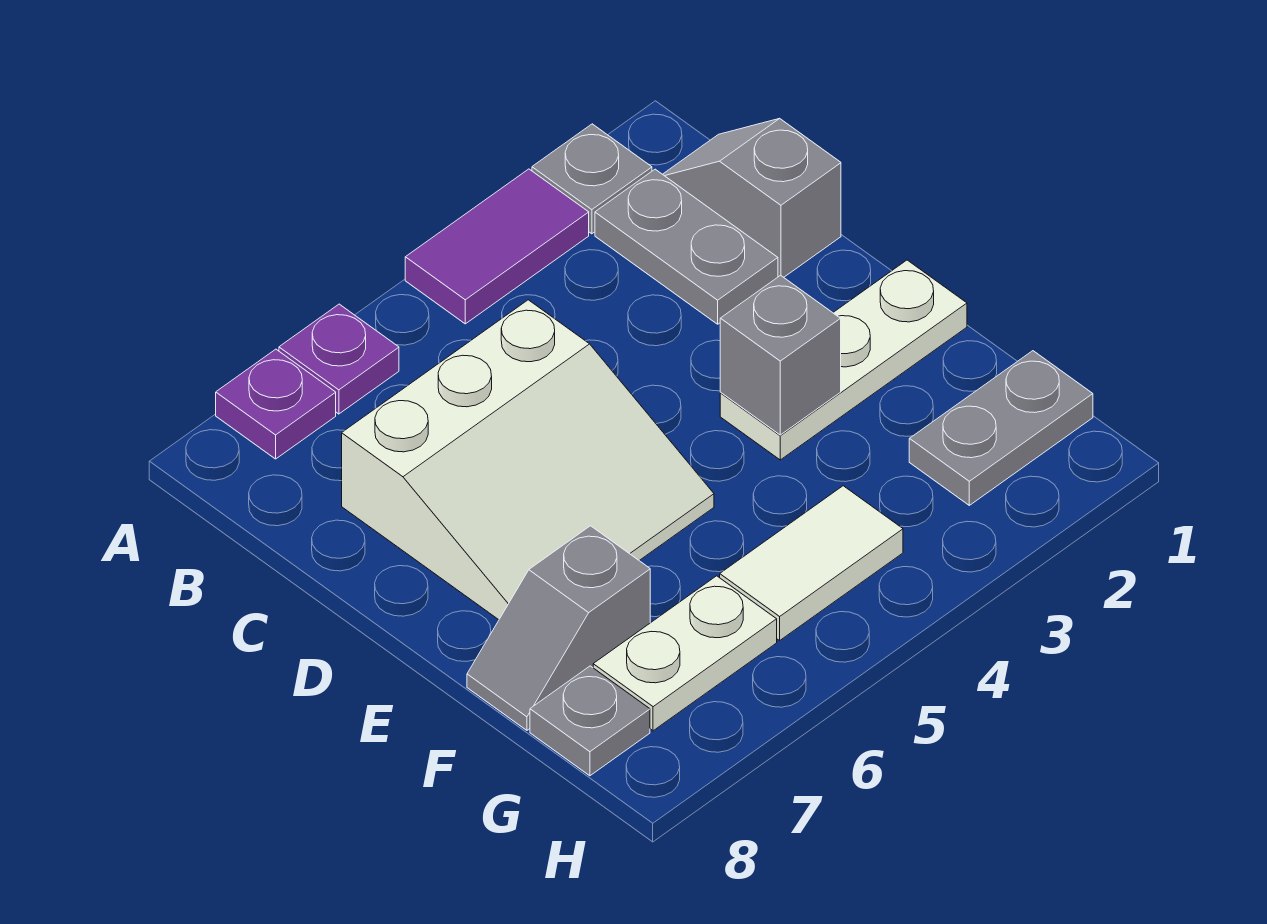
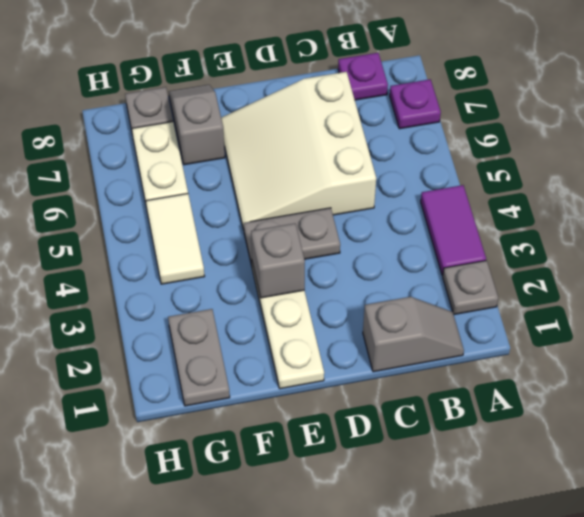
purple plate A6 level 1 -> purple plate B8 level 1
grey plate B2:C2 level 1 -> grey plate D4:E4 level 1

